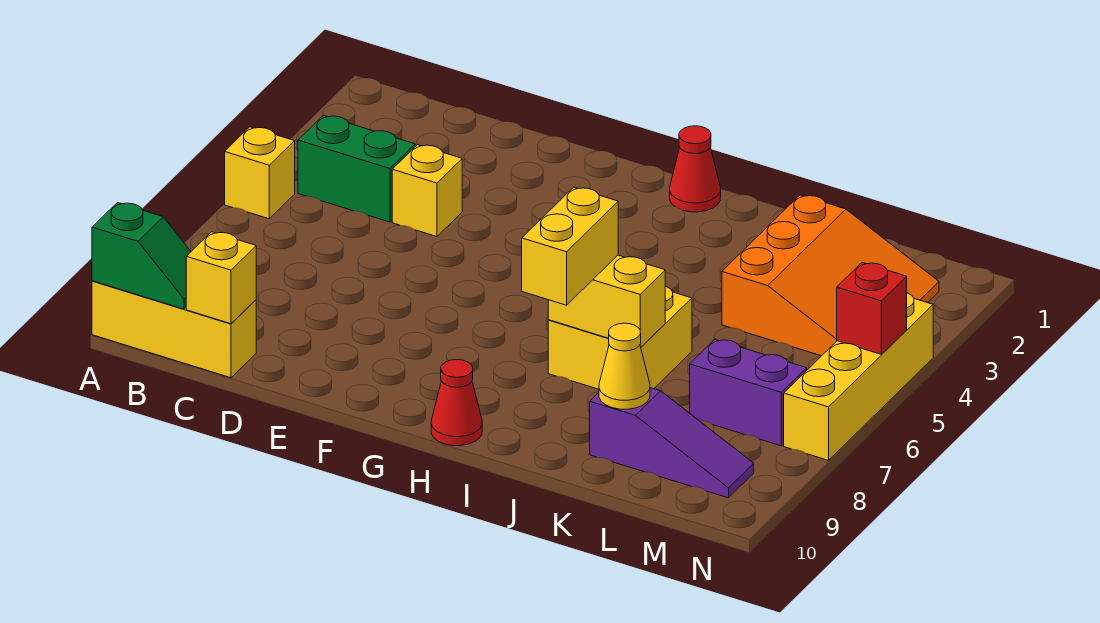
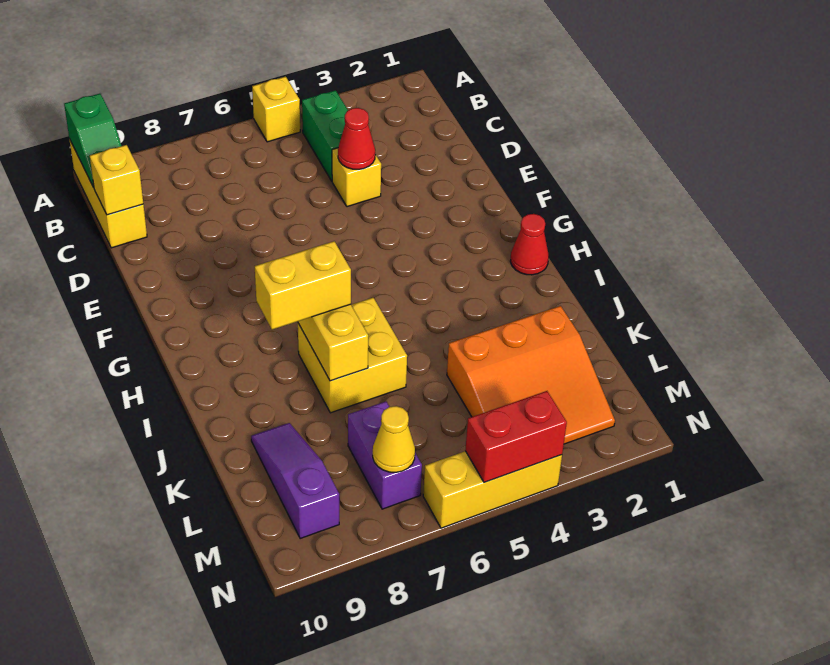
red cone H10 level 1 -> red cone D4 level 2
purple slope K9:M9 level 1 top K -> purple slope K9:M9 level 1 top M
yellow cone K9 level 2 -> yellow cone M7 level 2
yellow brick N4:N7 level 1 -> yellow brick N4:N6 level 1
red brick N5 level 2 -> red brick N4:N5 level 2

